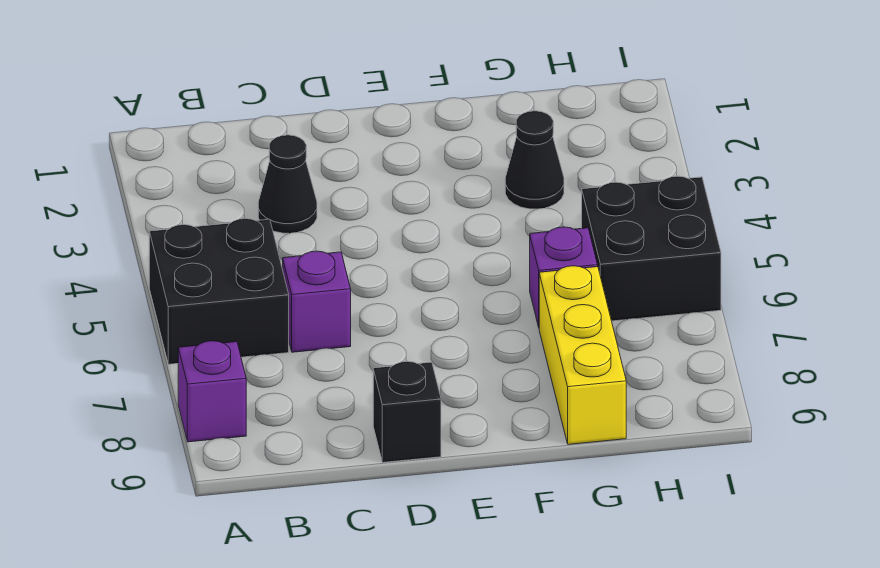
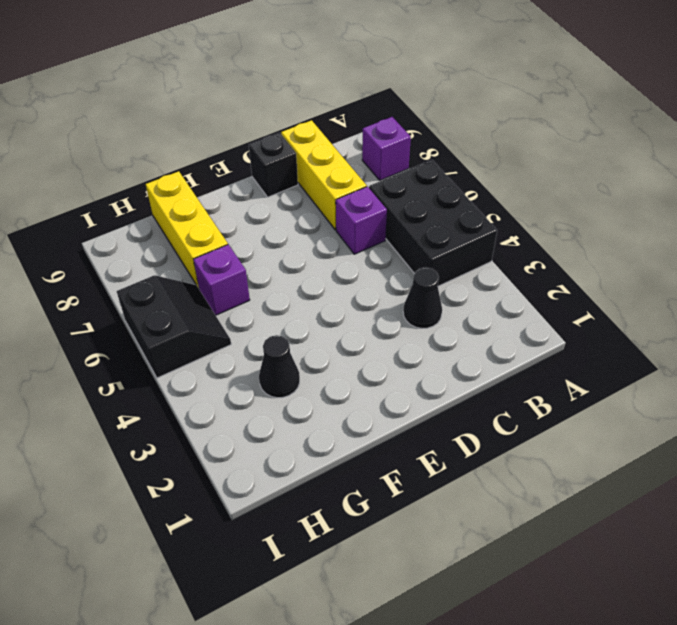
black brick A5:B6 level 1 -> black brick A4:B6 level 1
none -> yellow brick C7:C9 level 1
black brick H5:I6 level 1 -> black slope H5:I6 level 1 top I

